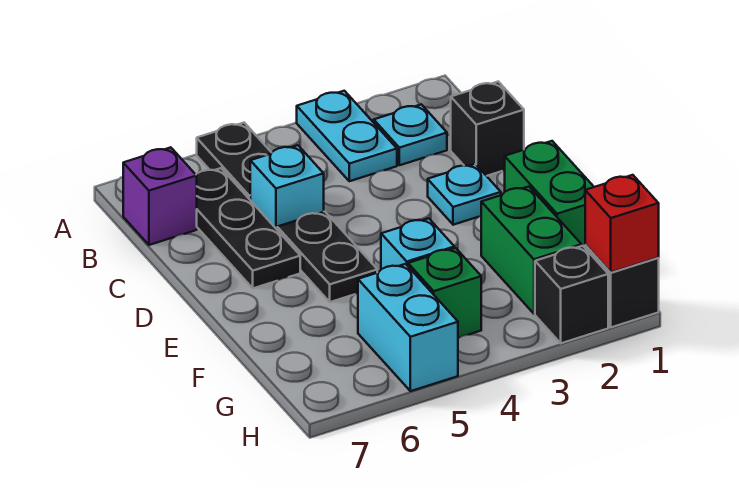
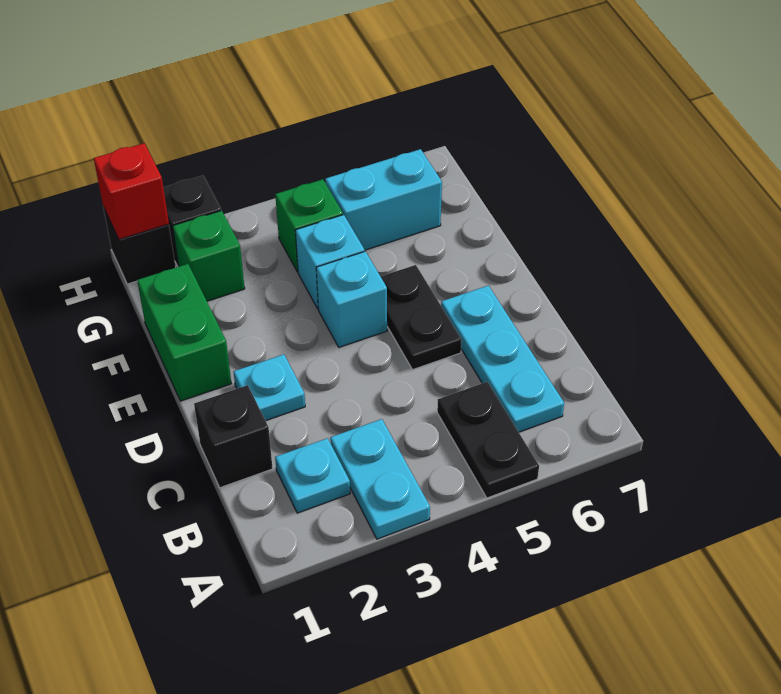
black plate B6:D6 level 1 -> cyan plate B6:D6 level 1
purple brick B7 level 1 -> none
cyan brick C5 level 1 -> cyan brick E4 level 1
green brick F2:G2 level 1 -> green brick G2 level 1
cyan brick G5:H5 level 1 -> cyan brick G5:G6 level 1

